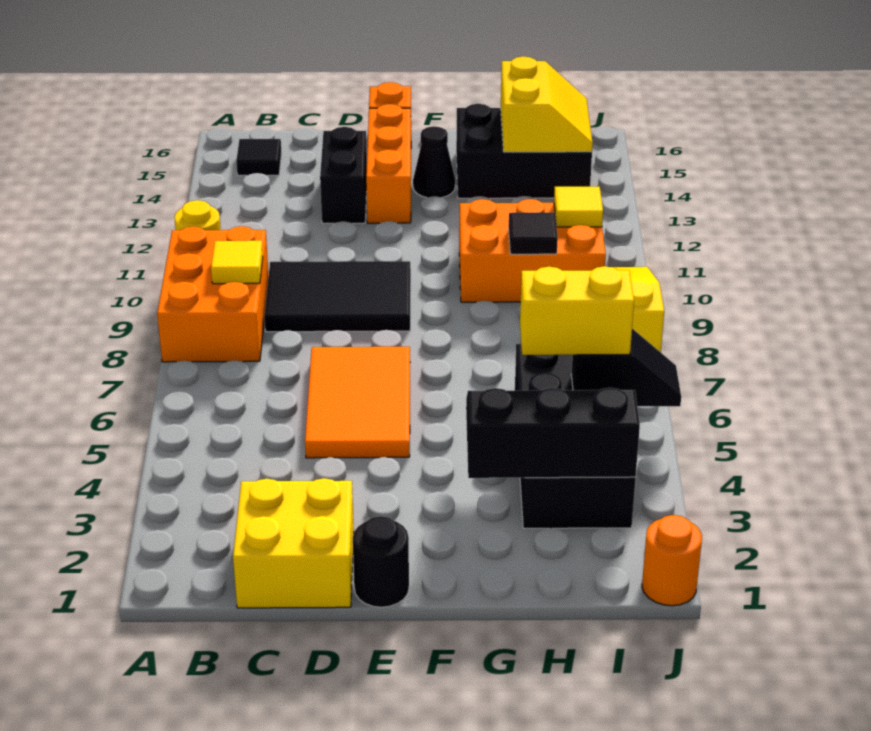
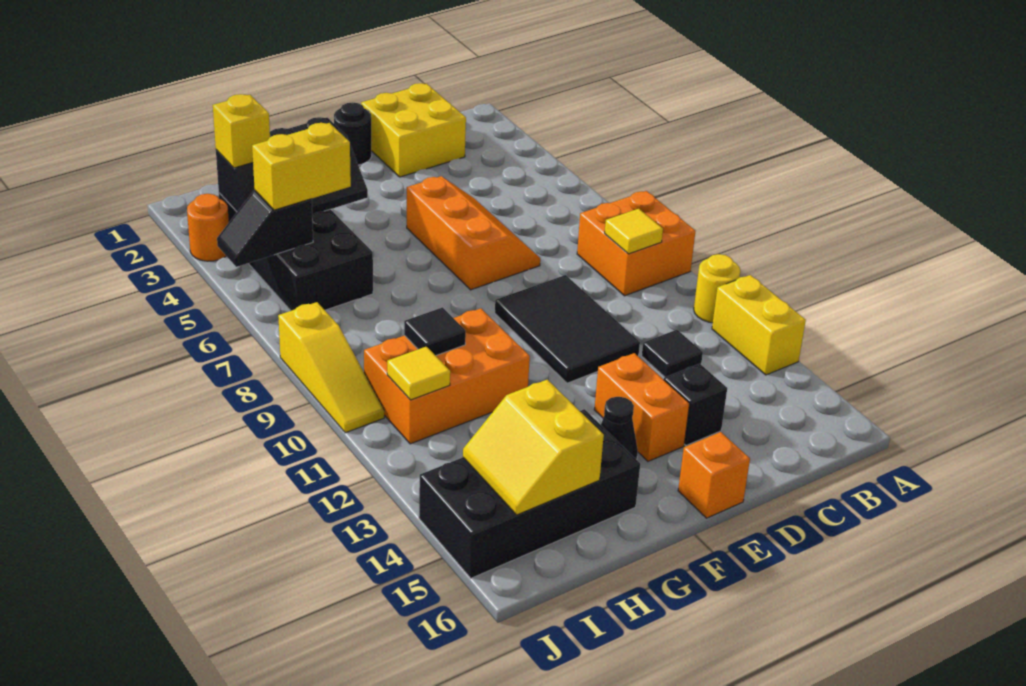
orange brick A8:B10 level 1 -> orange brick A8:B9 level 1
none -> yellow brick A12:A13 level 1
black tile B15 level 1 -> black tile C12 level 1
black tile C9:E10 level 1 -> black tile D9:E11 level 1
orange tile D5:E7 level 1 -> orange slope D5:E7 level 1 top E
black brick D13:D14 level 1 -> black brick D14 level 1
orange brick E13:E15 level 1 -> orange brick E13:E14 level 1
black brick G14:I15 level 1 -> black brick G14:J15 level 1
none -> yellow brick I3 level 3
orange round brick J1 level 1 -> orange round brick J3 level 1

